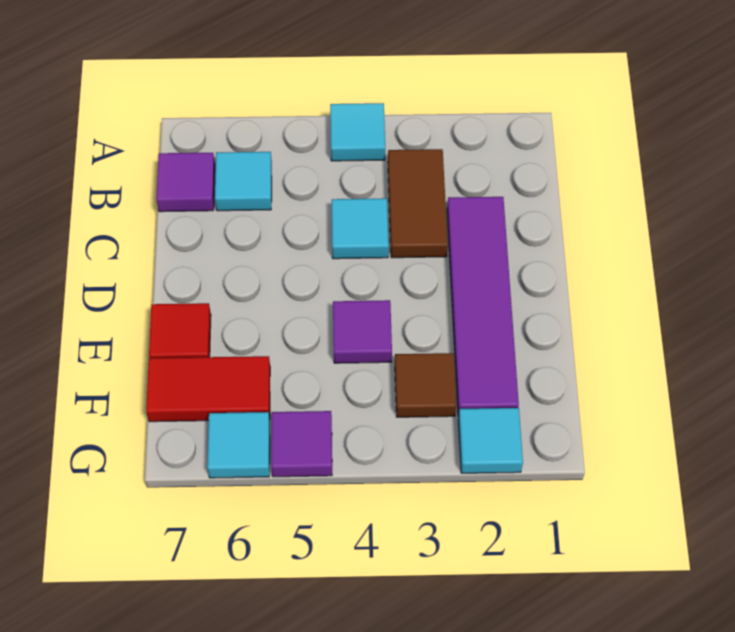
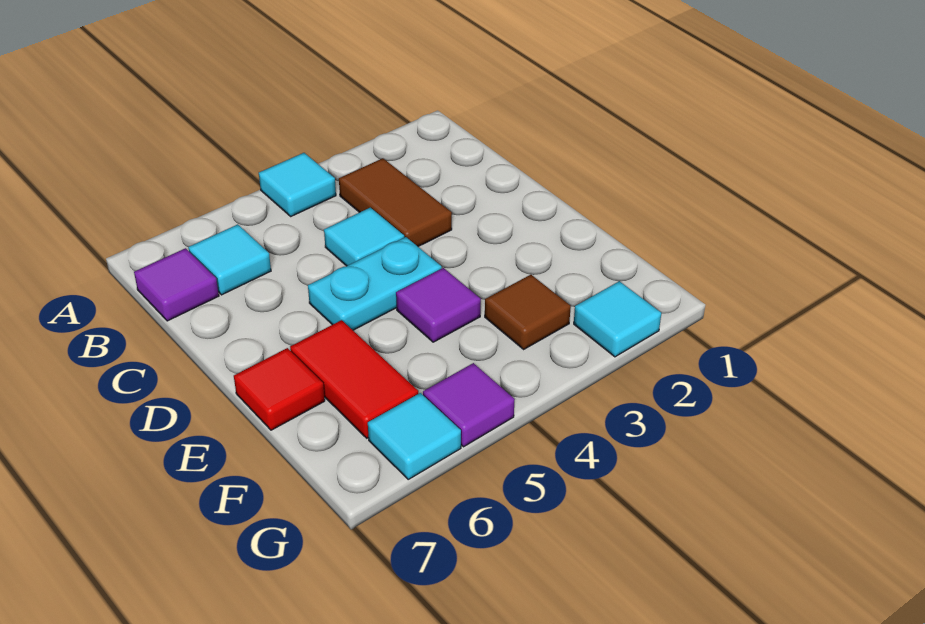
purple tile C2:F2 level 1 -> none
none -> cyan plate D4:D5 level 1
red tile F6:F7 level 1 -> red tile E6:F6 level 1

